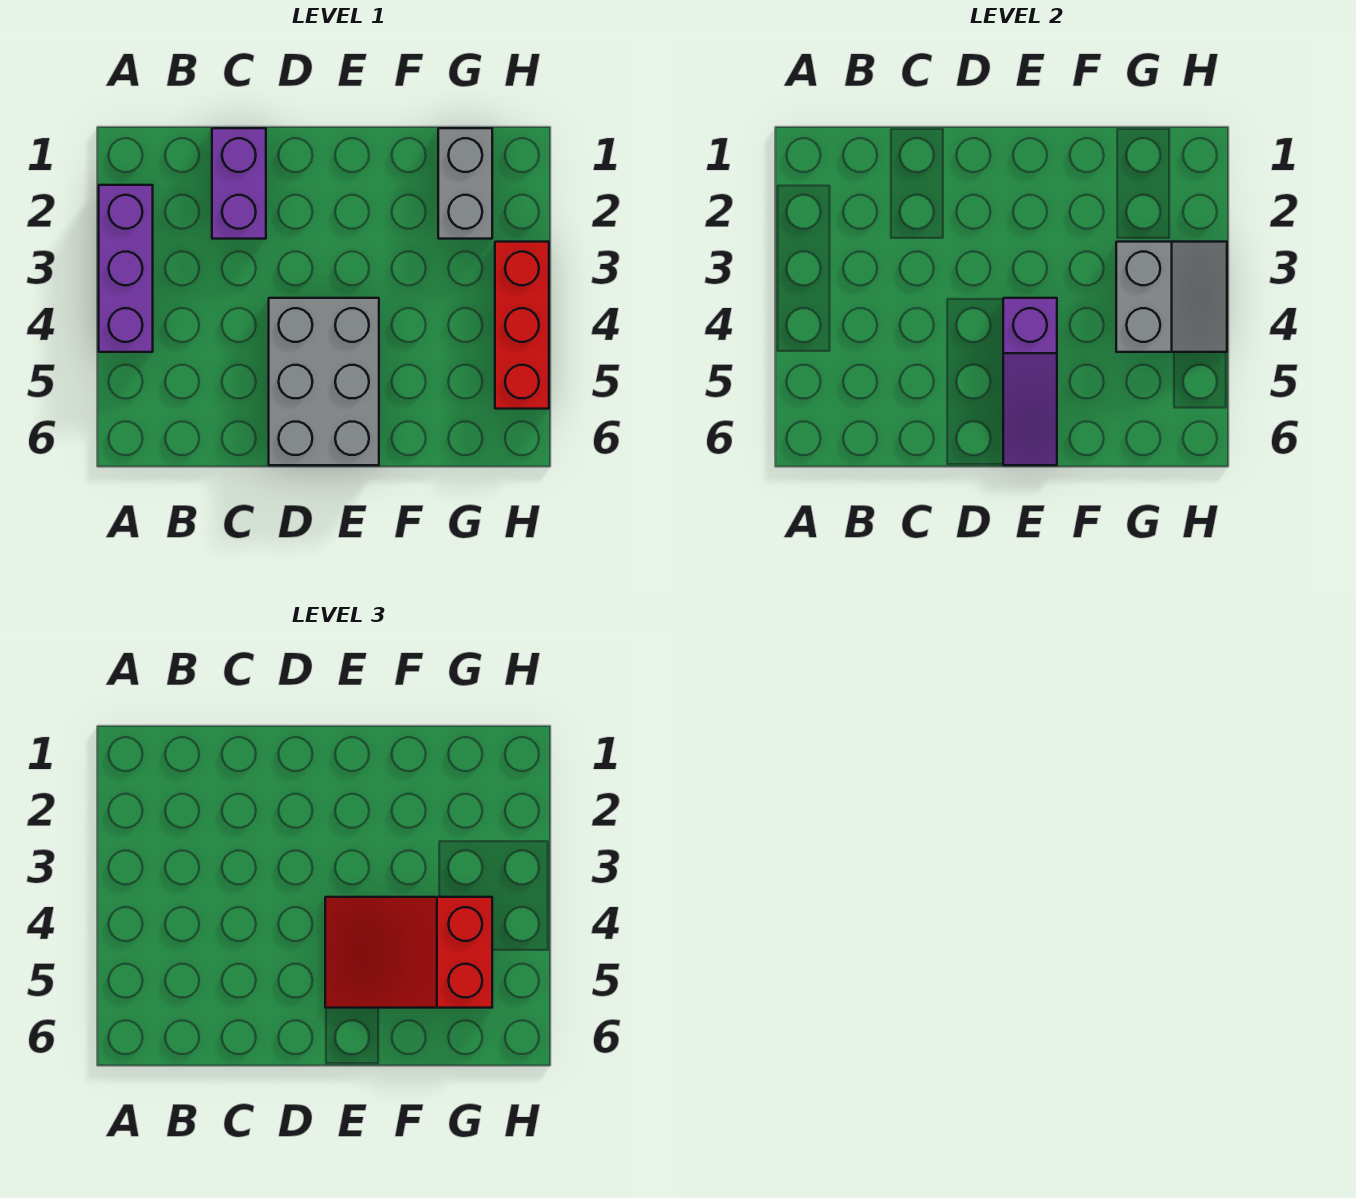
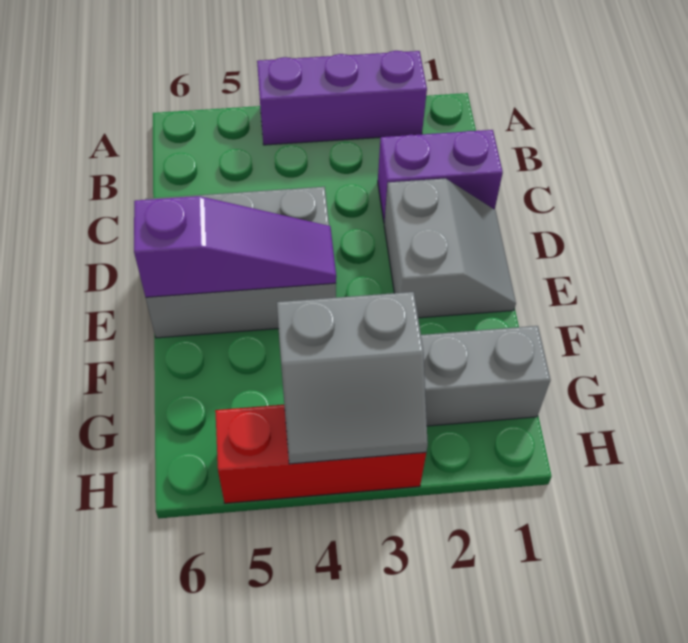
none -> grey slope D1:E2 level 1 top 2
purple slope E4:E6 level 2 top 4 -> purple slope E4:E6 level 2 top 6
red slope E4:G5 level 3 top G -> none

